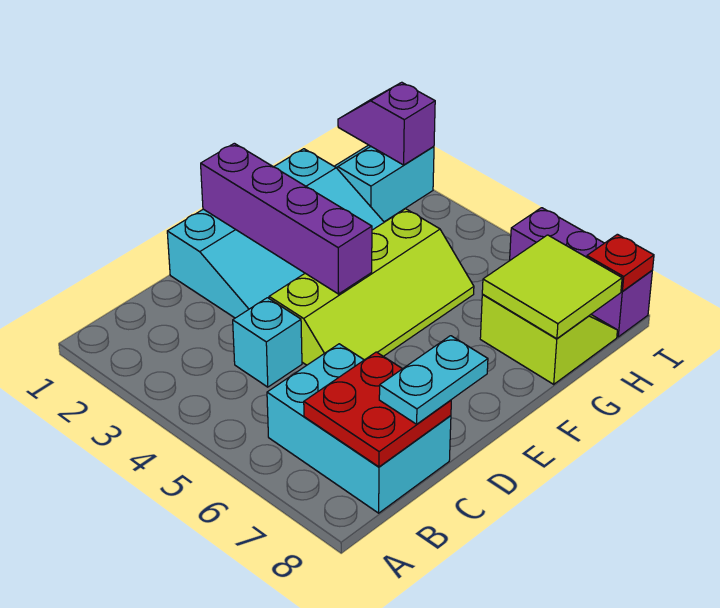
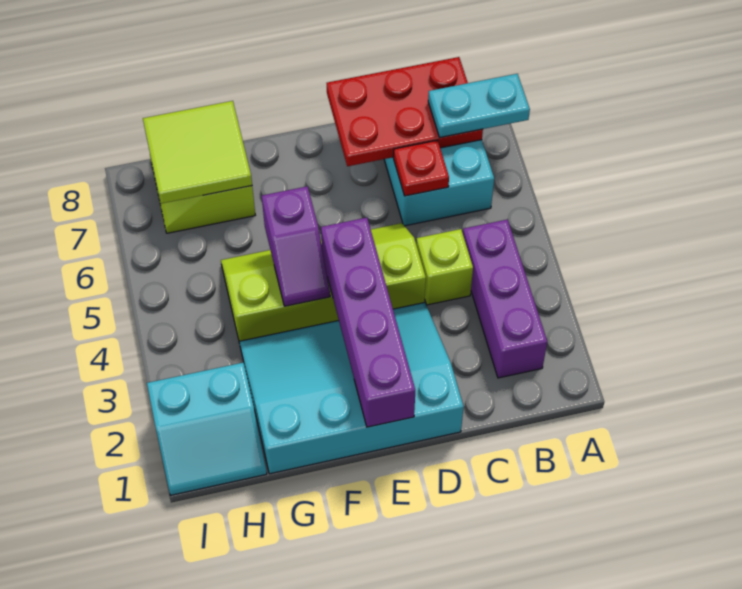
red plate B7:C8 level 2 -> red plate B7:D8 level 2
cyan brick C4 level 1 -> lime brick C4 level 1
cyan plate C8:D8 level 3 -> cyan plate A7:B7 level 3
purple slope I1:I2 level 2 top 2 -> purple slope F4:F5 level 2 top 5
purple brick I6:I8 level 1 -> purple brick B2:B4 level 1
red plate I8 level 2 -> red plate C6 level 2

